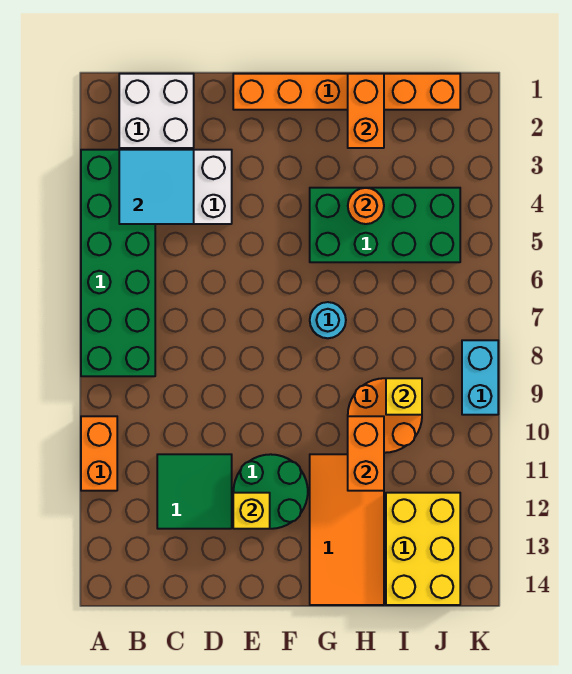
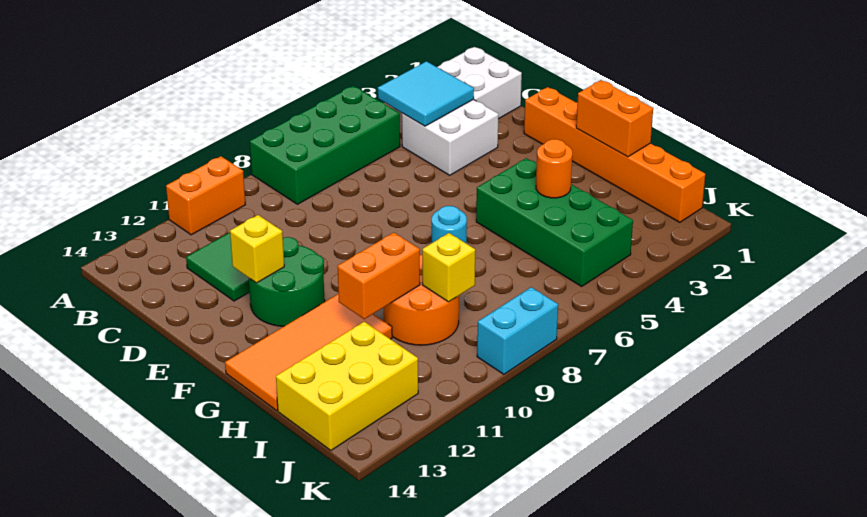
green brick A3:B8 level 1 -> green brick A5:B8 level 1
orange brick H1:H2 level 2 -> orange brick G1:H1 level 2

